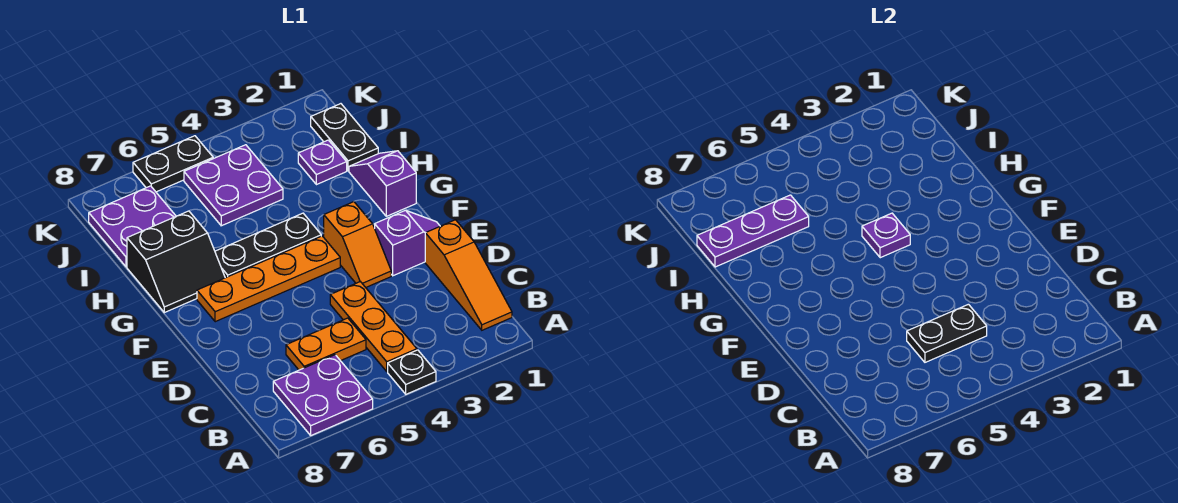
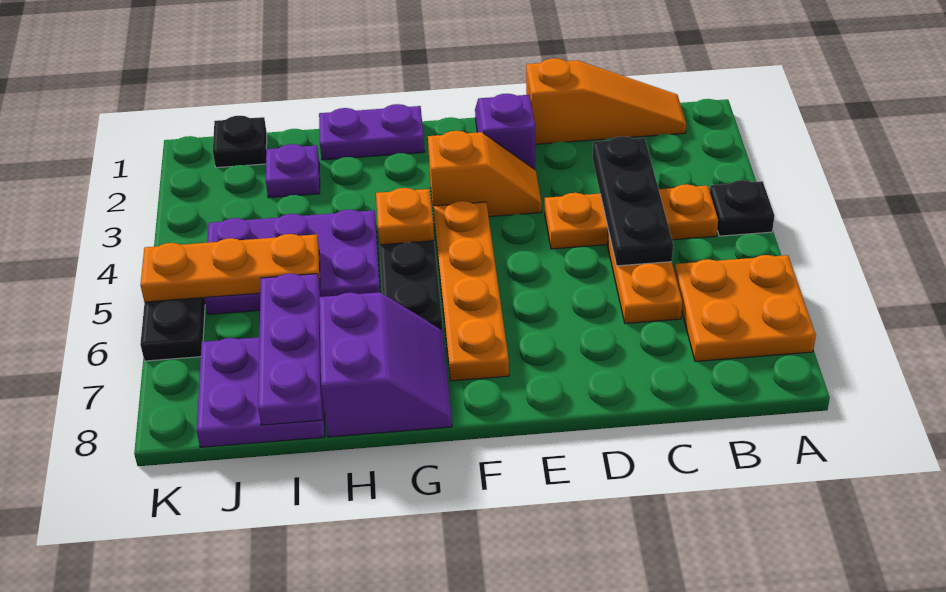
purple plate A6:B7 level 1 -> orange plate A6:B7 level 1
black plate C4:C5 level 2 -> black plate C3:C5 level 2
purple slope G1:H1 level 1 top G -> purple plate G1:H1 level 1
purple plate G4 level 2 -> orange plate G4 level 2
black slope G7:H8 level 1 top H -> purple slope G7:H8 level 1 top H
black plate I1:J1 level 1 -> black plate J1 level 1
purple plate I4:J5 level 1 -> purple plate H4:J5 level 1
none -> orange plate I5:K5 level 2

